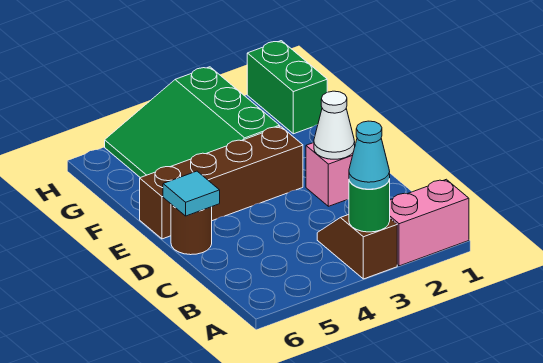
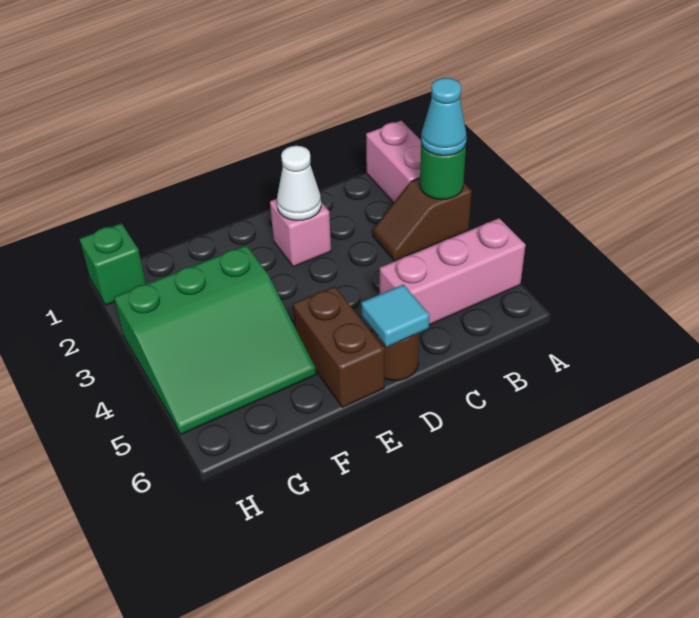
none -> pink brick A5:C5 level 1
brown brick E3:E6 level 1 -> brown brick E5:E6 level 1
green brick G1:H1 level 1 -> green brick H1 level 1

